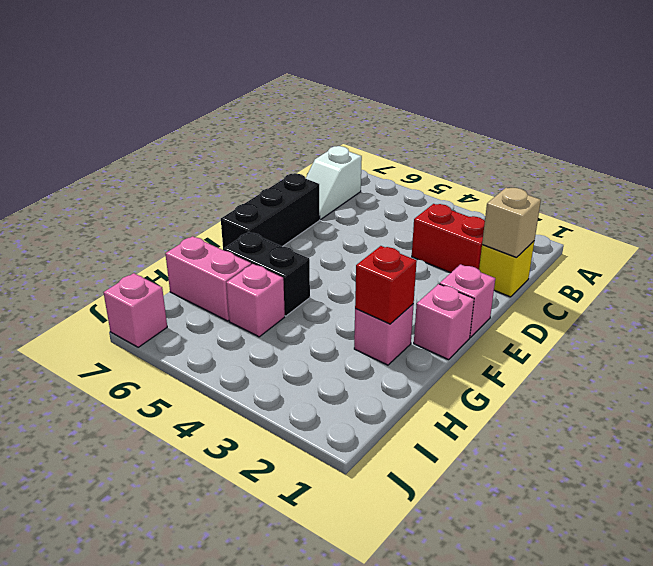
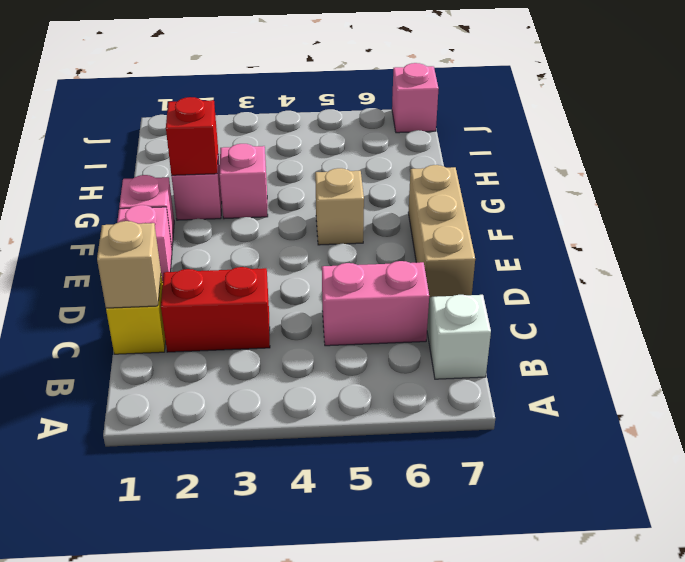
black brick D7:F7 level 1 -> tan brick D7:F7 level 1
none -> tan brick F5 level 1
black brick G5:G6 level 1 -> none
pink brick H5 level 1 -> pink brick G3 level 1
pink brick H6:H7 level 1 -> pink brick C5:C6 level 1

